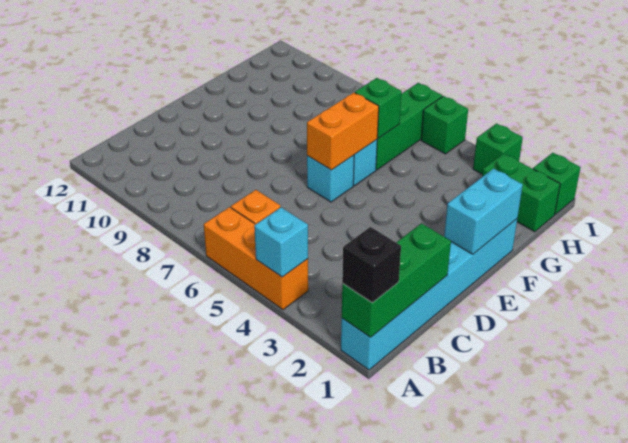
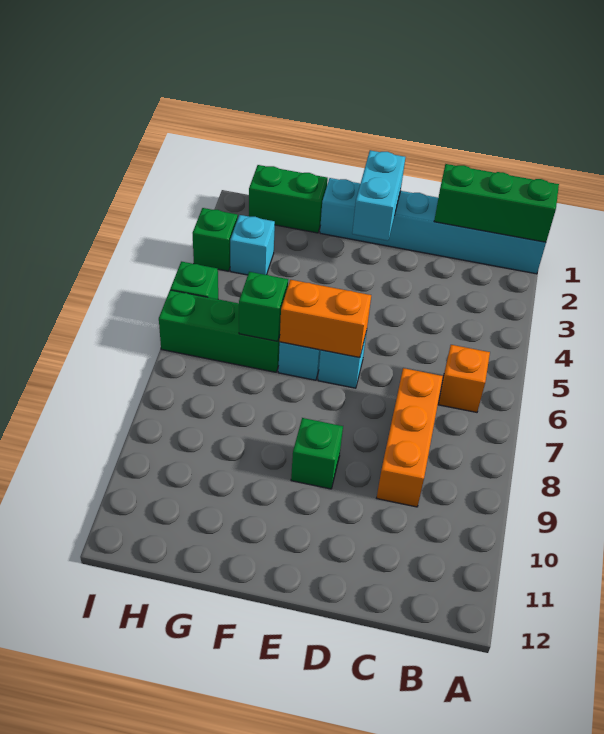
black brick A1 level 3 -> none
orange brick A4:A6 level 1 -> orange brick C7:C9 level 1
cyan brick A4 level 2 -> cyan brick H3 level 1
cyan brick E1:F1 level 2 -> cyan brick E1:E2 level 2
green brick H1:H2 level 1 -> green brick G1:H1 level 1
green brick I1 level 1 -> green brick E9 level 1

